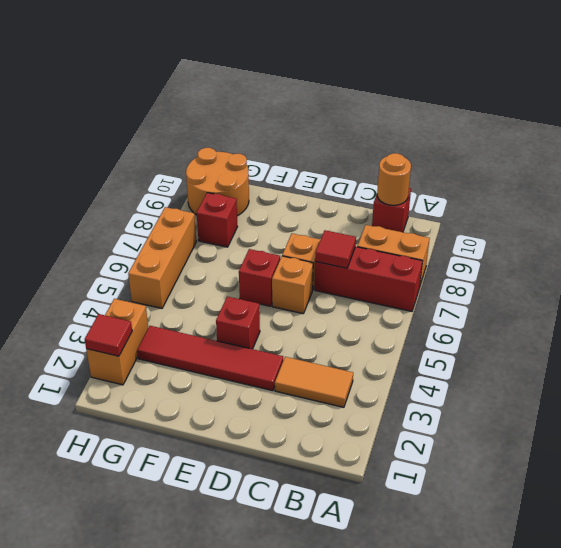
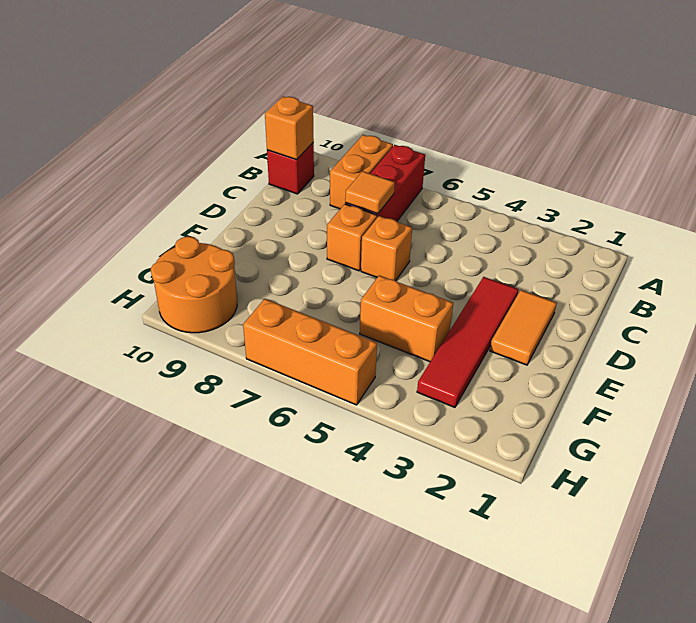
orange tile B3:C3 level 1 -> orange tile D2:E2 level 1
orange round brick B10 level 2 -> orange brick B10 level 2
red tile C7 level 2 -> orange tile C7 level 2
red brick E4 level 1 -> none
red brick E6 level 1 -> none
red brick G8 level 1 -> none
orange brick H2:H3 level 1 -> orange brick F4:F5 level 1
red tile H2 level 2 -> none

